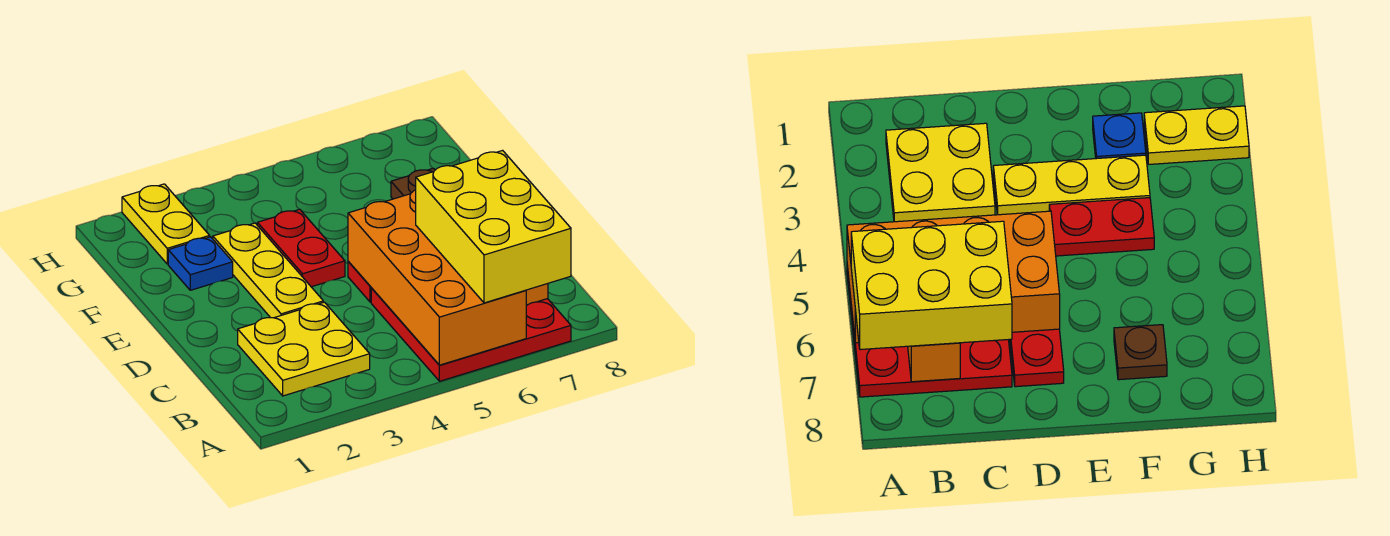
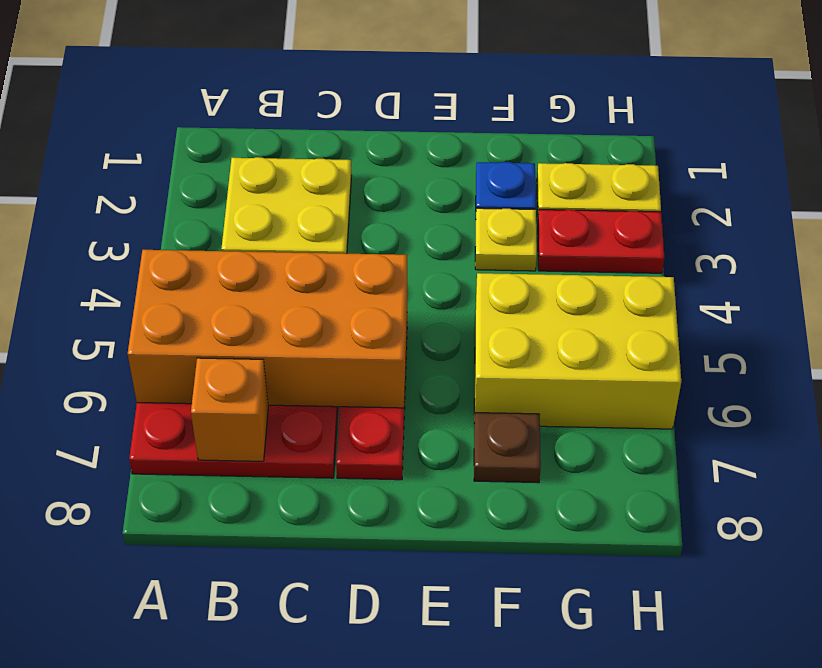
yellow brick A6:C7 level 3 -> yellow brick F5:H6 level 1
yellow plate D3:F3 level 1 -> yellow plate F3 level 1
red plate E4:F4 level 1 -> red plate G3:H3 level 1

